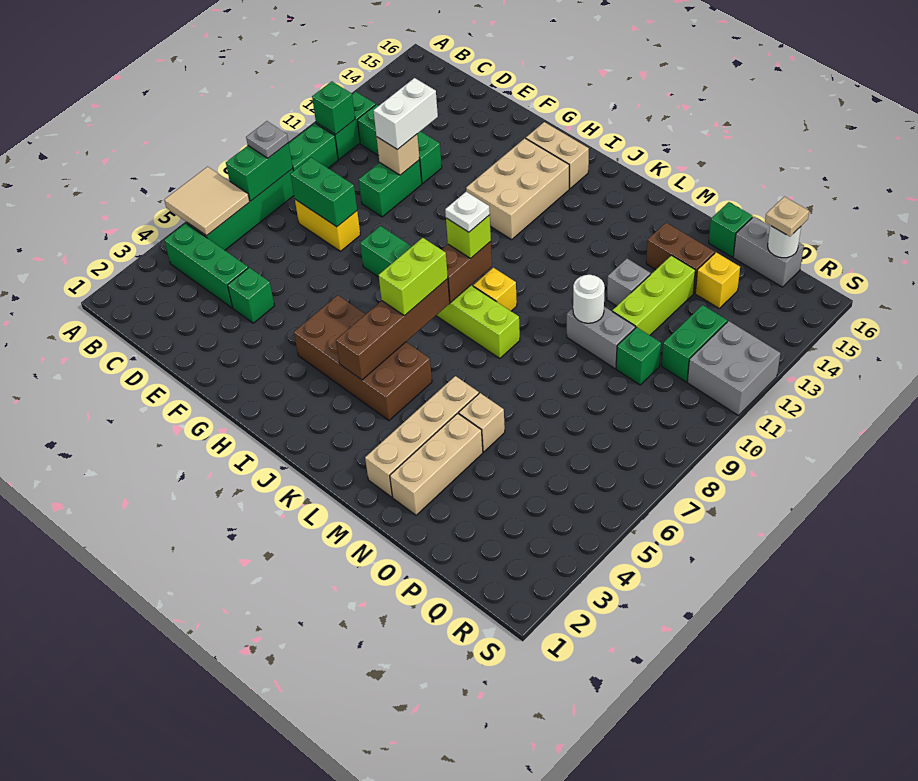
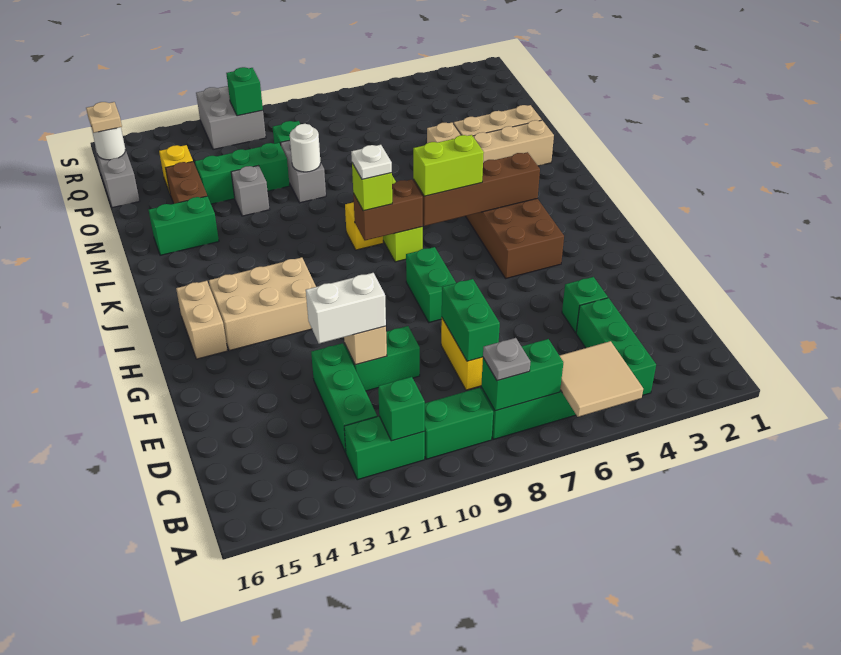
lime brick O11:O13 level 1 -> green brick O11:O13 level 1
green brick O16 level 1 -> green brick R11 level 2
green brick Q11:Q12 level 1 -> green brick M14:M15 level 1

